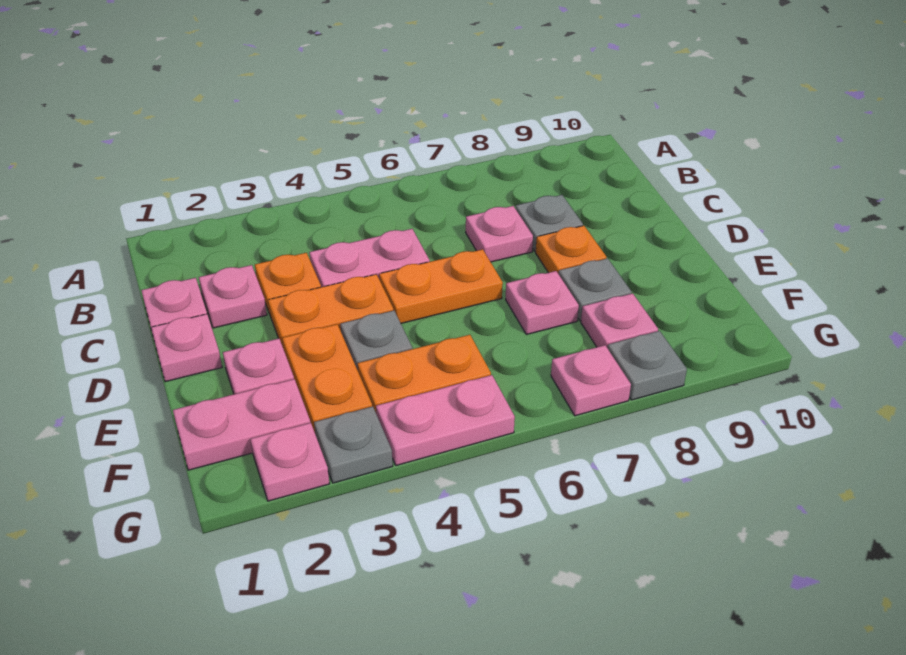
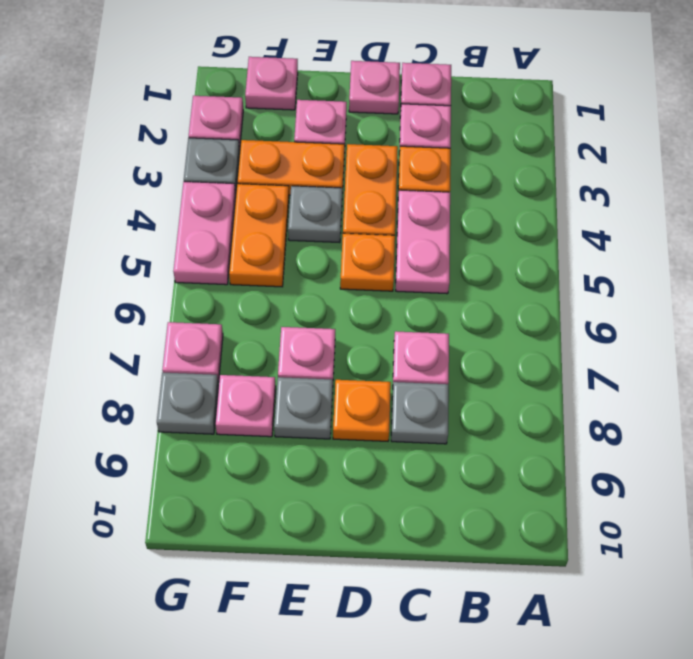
orange plate D5:D6 level 1 -> orange plate D5 level 1
pink plate F1:F2 level 1 -> pink plate F1 level 1

